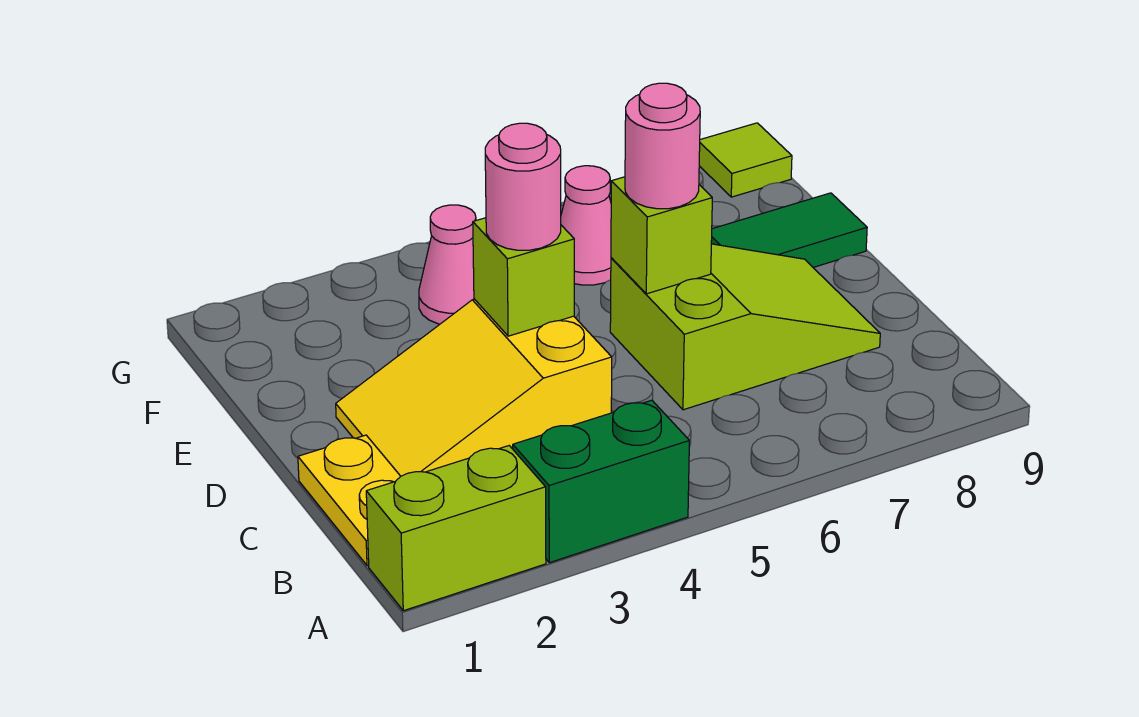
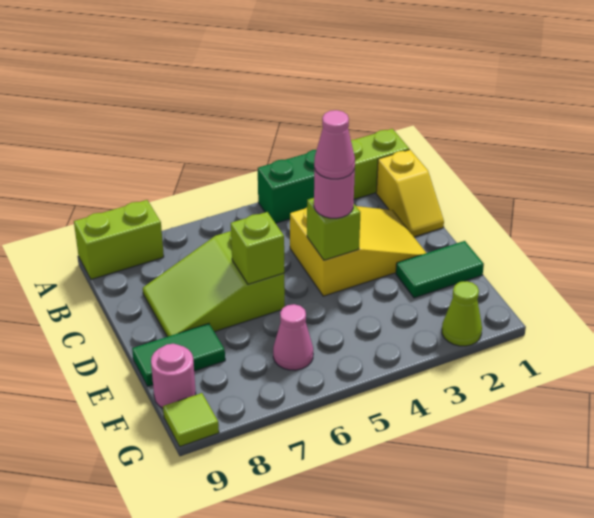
none -> lime brick A8:A9 level 1
yellow plate B1:C1 level 1 -> yellow slope B1:C1 level 1 top B
pink round brick D6 level 3 -> pink round brick F9 level 1
none -> green tile E1:E2 level 1
pink cone F4 level 1 -> pink cone D4 level 4
none -> lime cone G2 level 1

